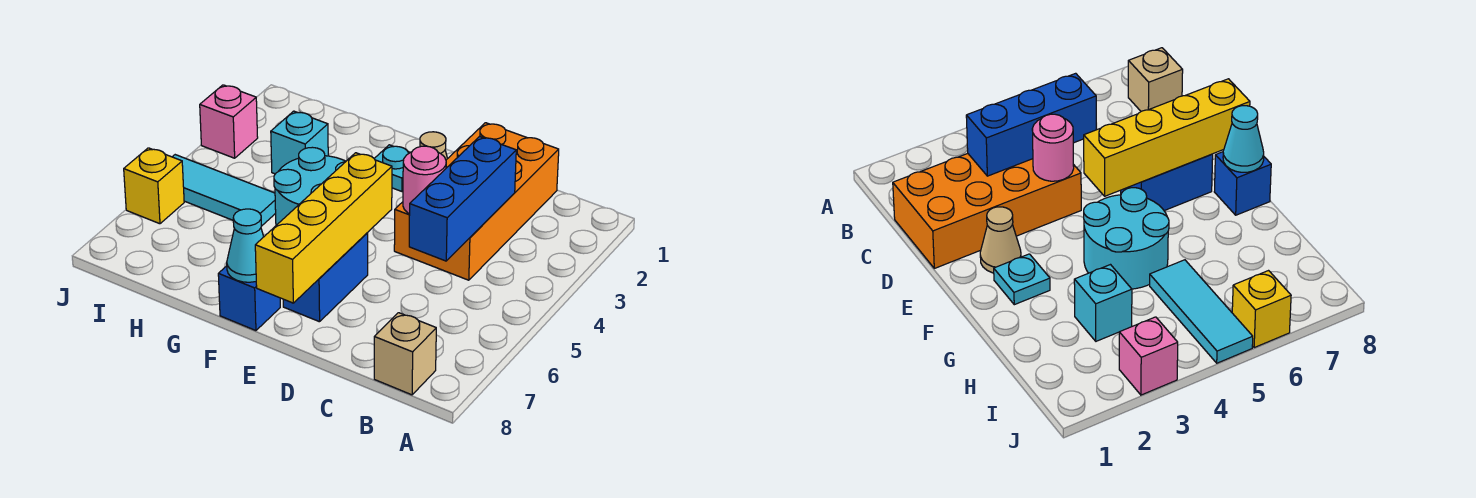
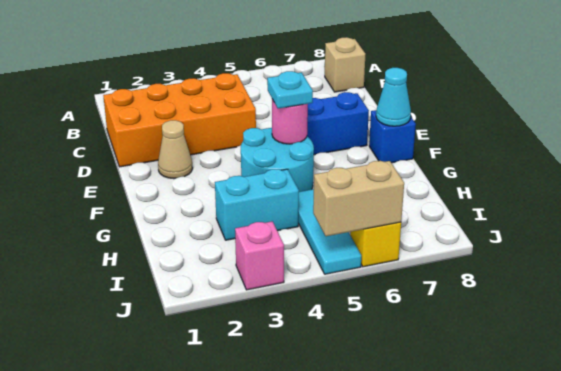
blue brick C3:C5 level 2 -> none
pink round brick D4 level 2 -> pink round brick F5 level 2
yellow brick E5:E8 level 2 -> none
cyan plate F2 level 1 -> cyan plate F5 level 3
cyan brick H3 level 1 -> cyan brick H3:H4 level 1
none -> tan brick J5:J6 level 2

